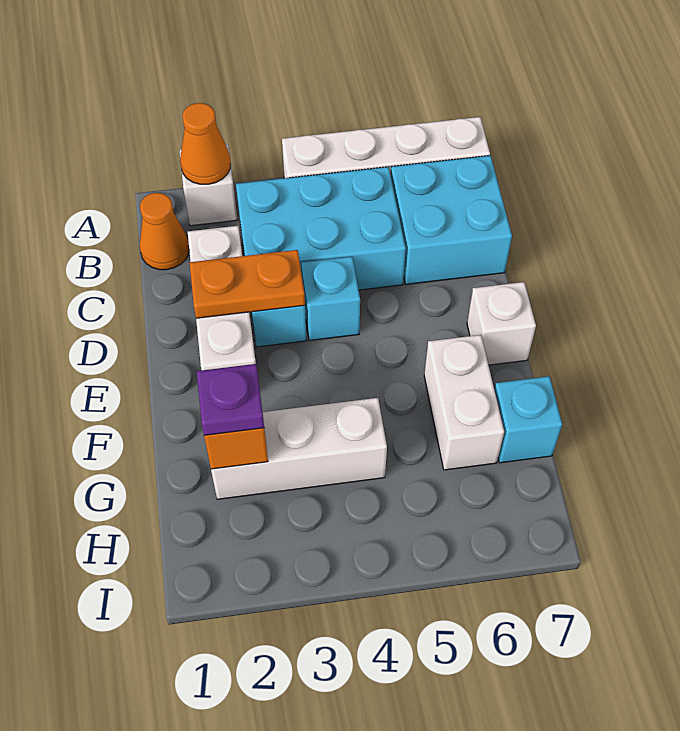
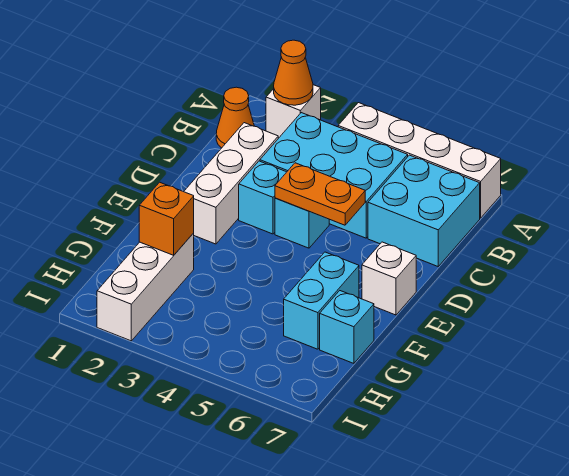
orange plate D2:D3 level 2 -> orange plate D4:D5 level 2
white brick F6:G6 level 1 -> cyan brick F6:G6 level 1
white brick G2:G4 level 1 -> white brick G2:I2 level 1
purple plate G2 level 3 -> none

